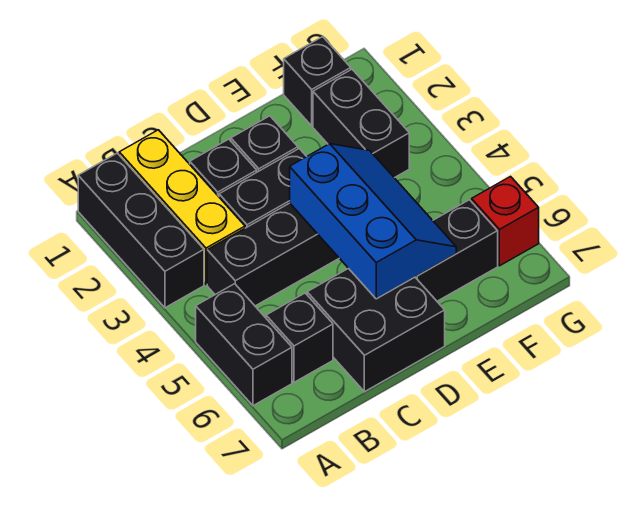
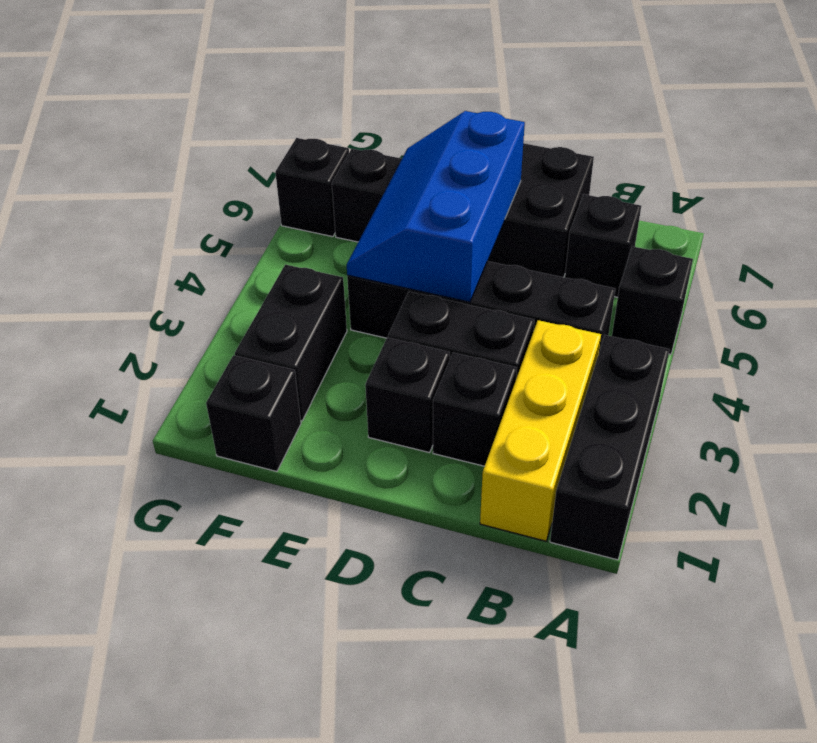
black brick A5:A6 level 1 -> black brick A5 level 1
red brick G6 level 1 -> black brick G6 level 1

